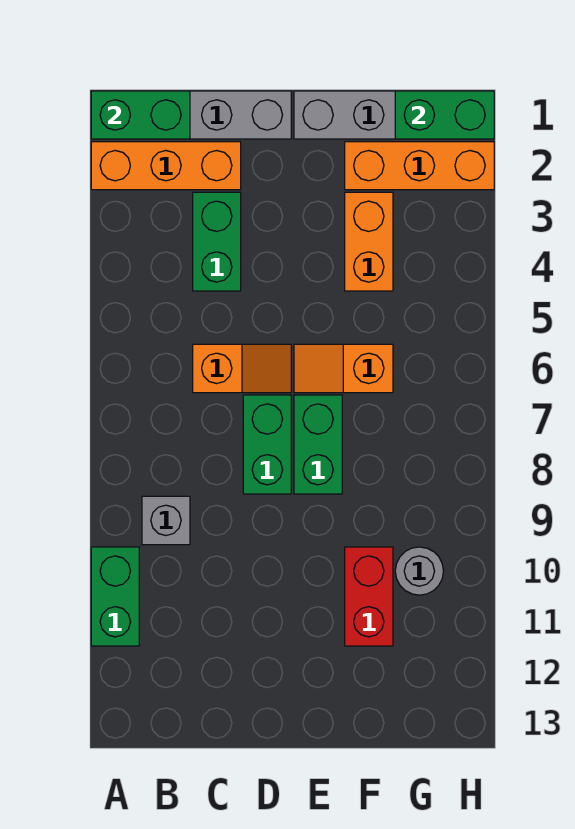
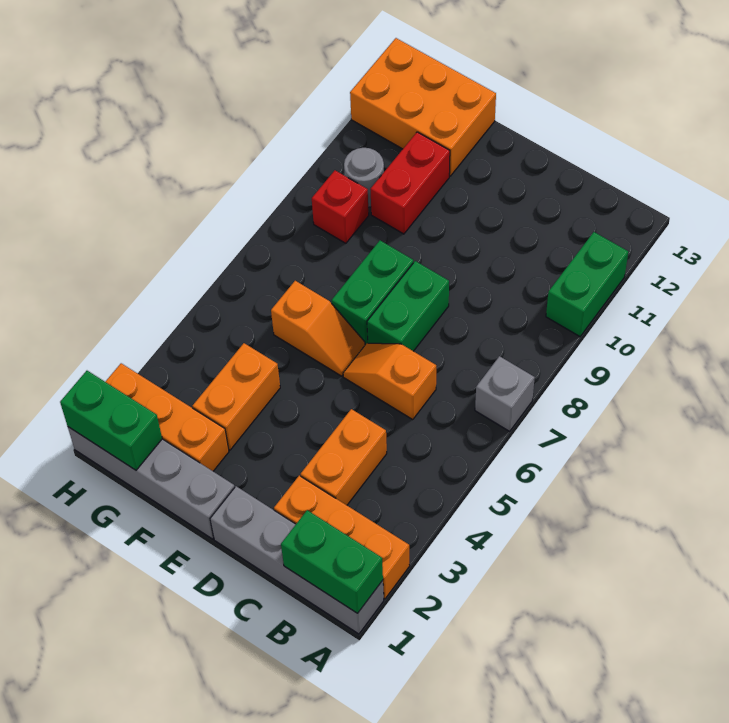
grey brick B9 level 1 -> grey brick A7 level 1
green brick C3:C4 level 1 -> orange brick C3:C4 level 1
none -> orange brick F12:H13 level 1
none -> red brick G9 level 1

